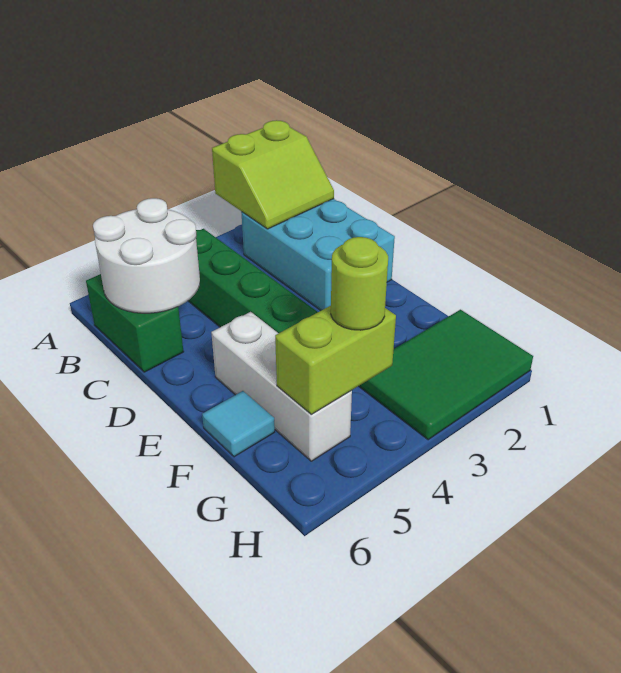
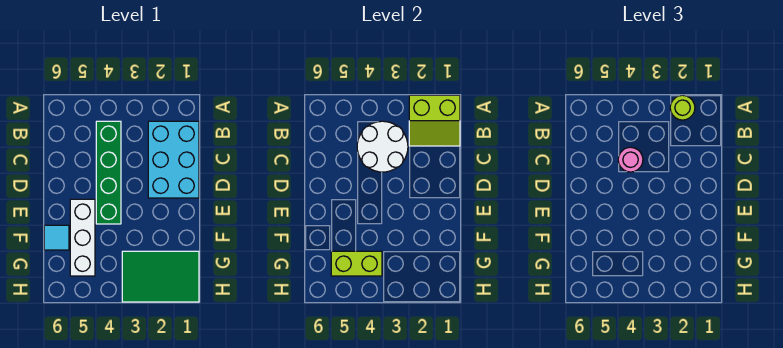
white round brick B5:C6 level 2 -> white round brick B3:C4 level 2
green brick B6:C6 level 1 -> none
none -> pink round brick C4 level 3
lime round brick G4 level 3 -> lime round brick A2 level 3

